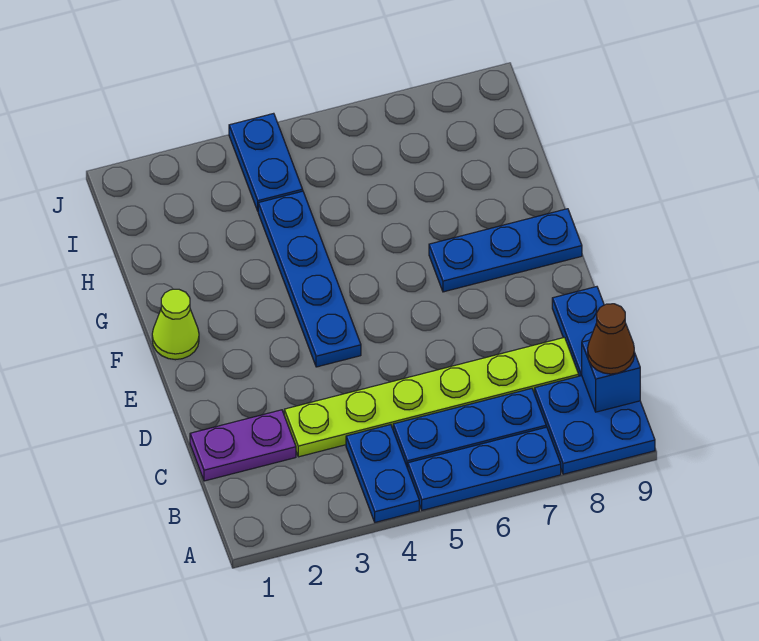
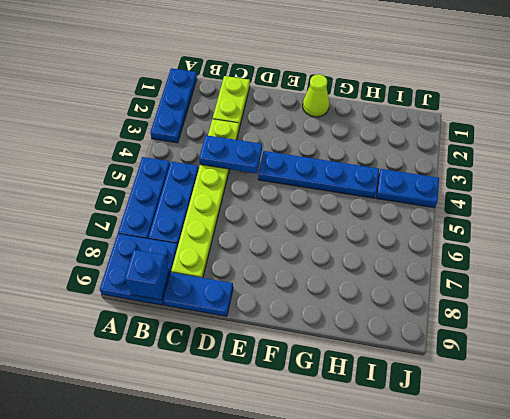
blue plate A4:B4 level 1 -> blue plate C4:D4 level 2
brown cone B9 level 3 -> none
purple plate C1:C2 level 1 -> lime plate C1:C2 level 1
blue plate F7:F9 level 1 -> blue plate A1:A3 level 1

